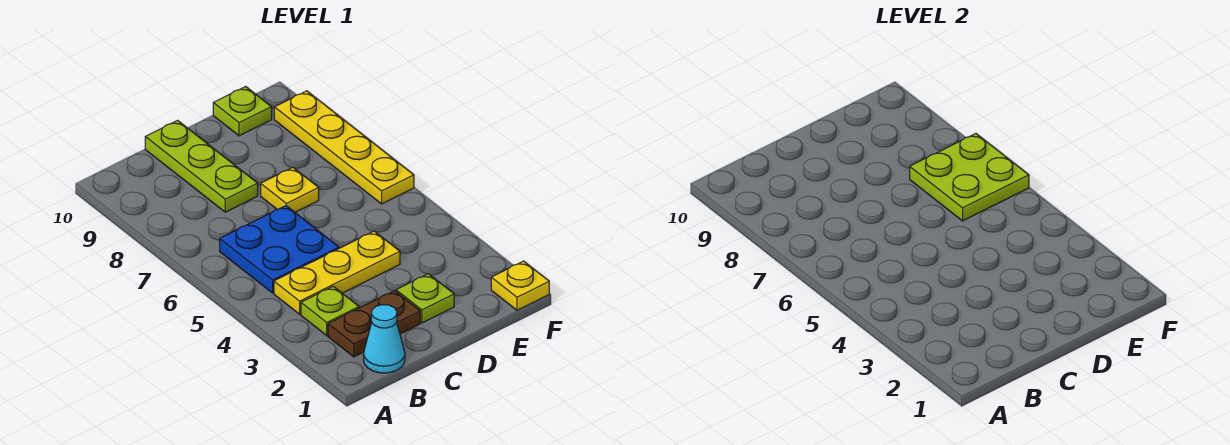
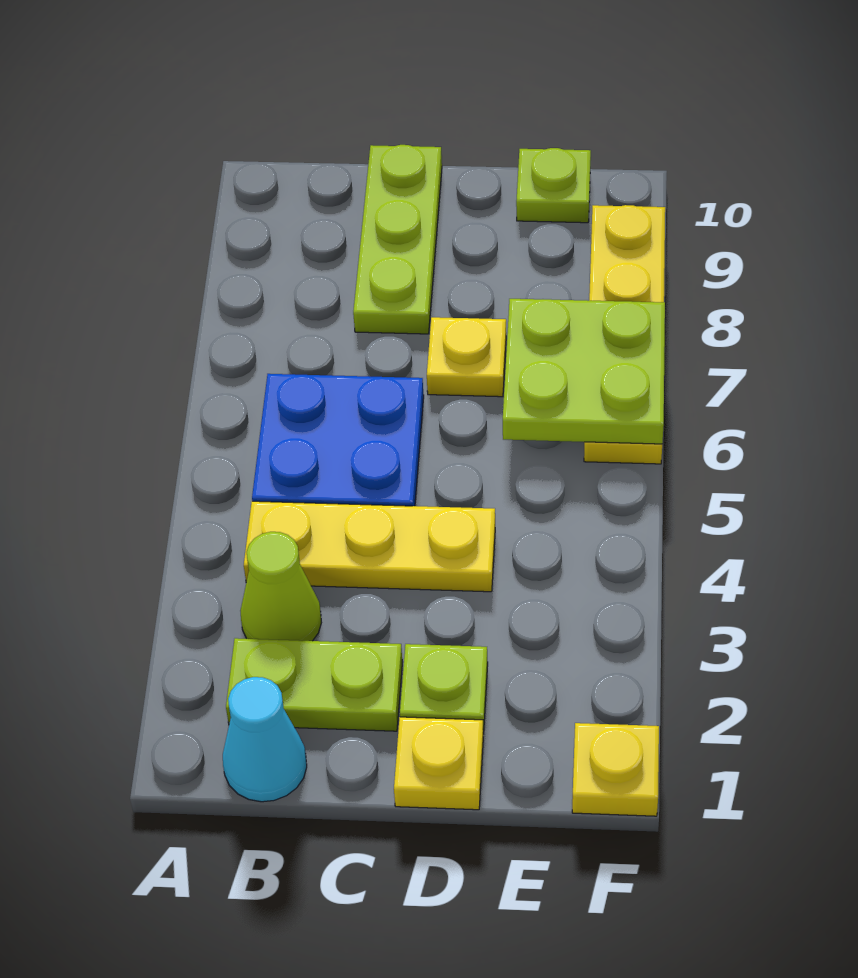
brown plate B2:C2 level 1 -> lime plate B2:C2 level 1
lime plate B3 level 1 -> lime cone B3 level 1
none -> yellow plate D1 level 1

